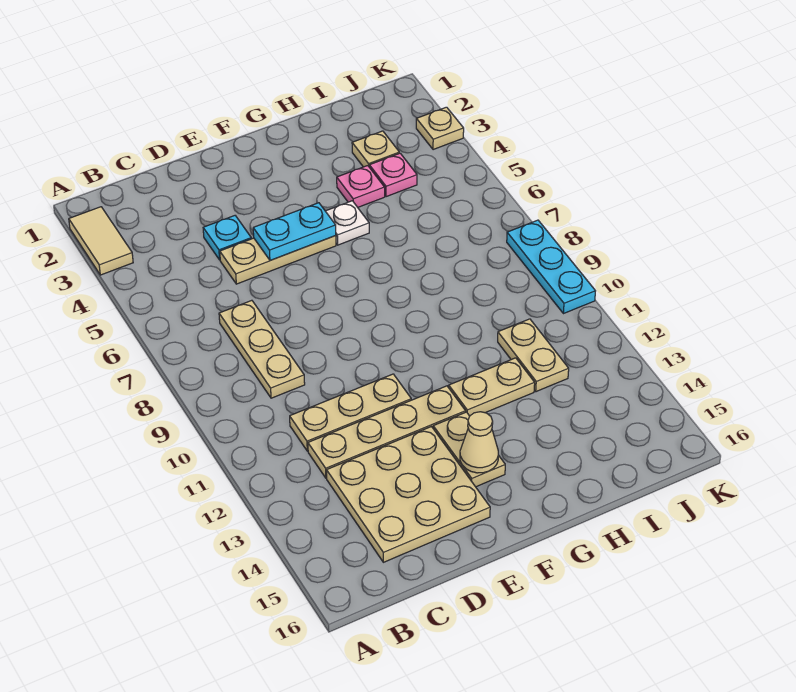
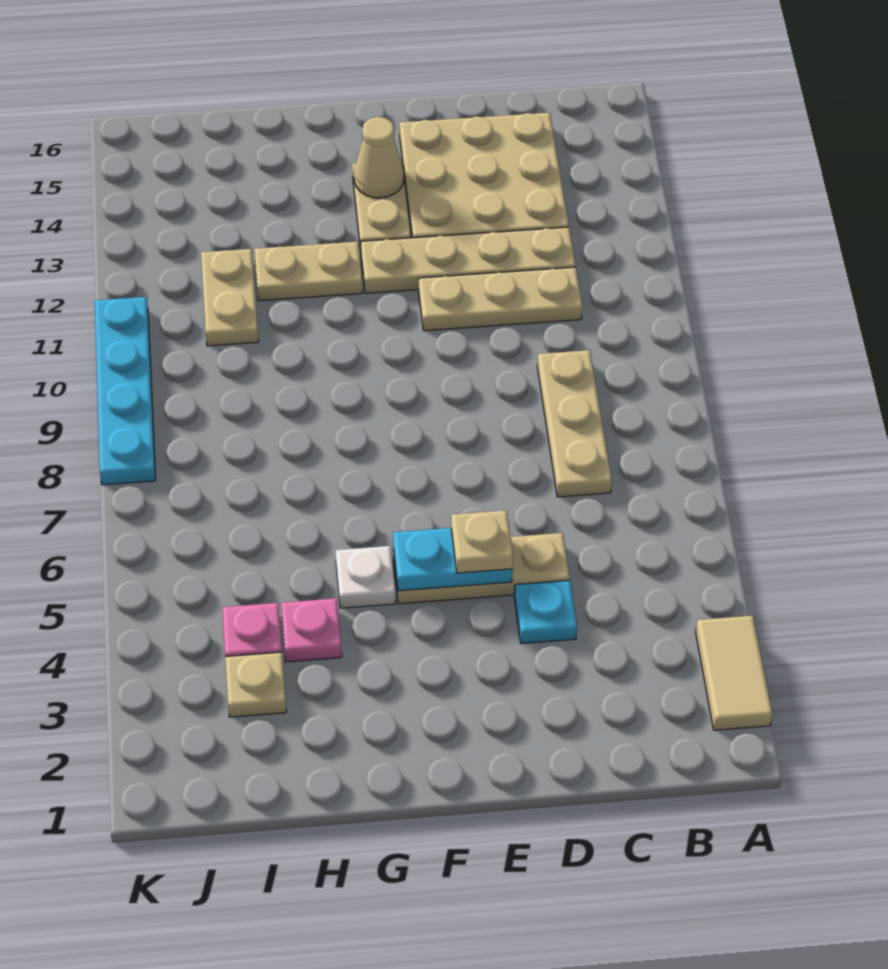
tan plate K3 level 1 -> tan plate E5 level 3
cyan plate K8:K10 level 1 -> cyan plate K8:K11 level 1

